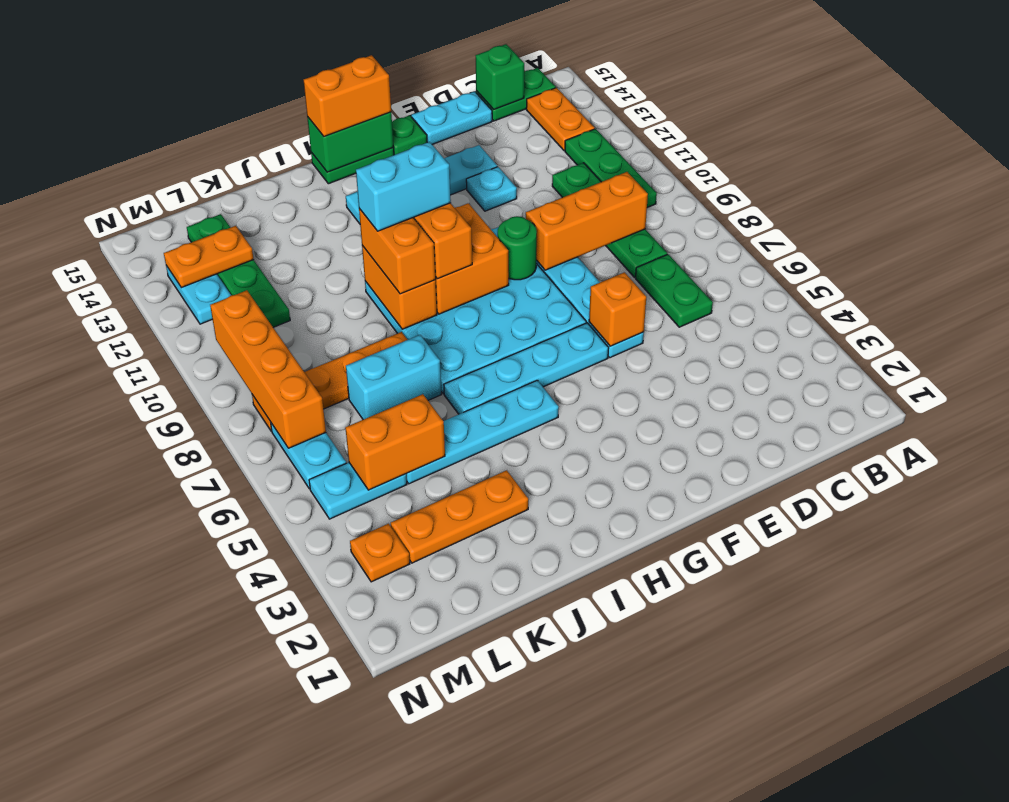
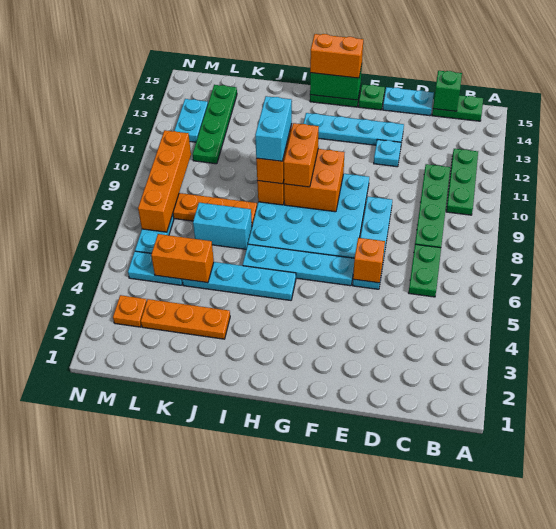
orange plate B13:B14 level 1 -> none
orange brick C9:E9 level 2 -> none
green round brick F9 level 2 -> none
cyan brick H10:I10 level 4 -> cyan brick I9:I10 level 4
orange plate L13:M13 level 2 -> none

